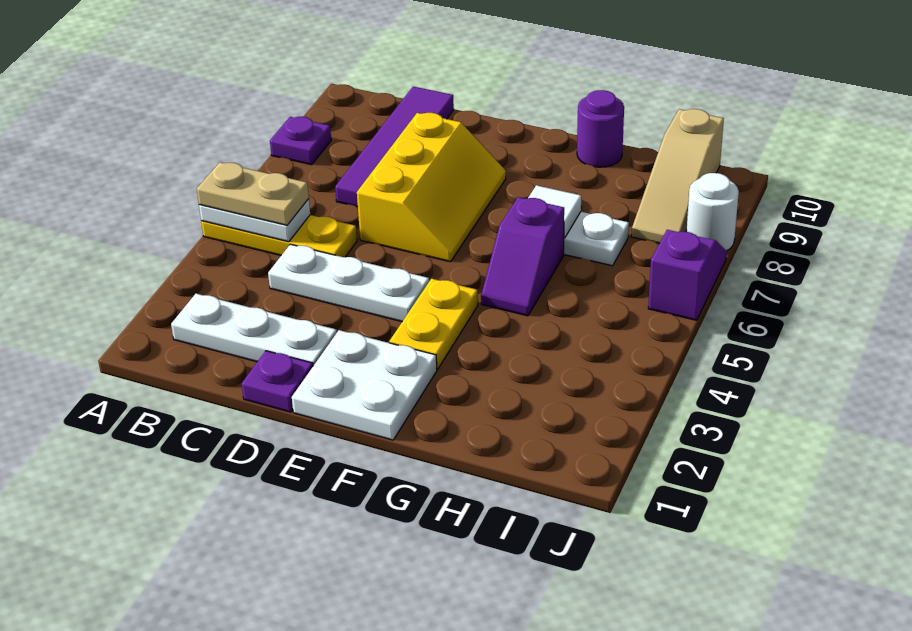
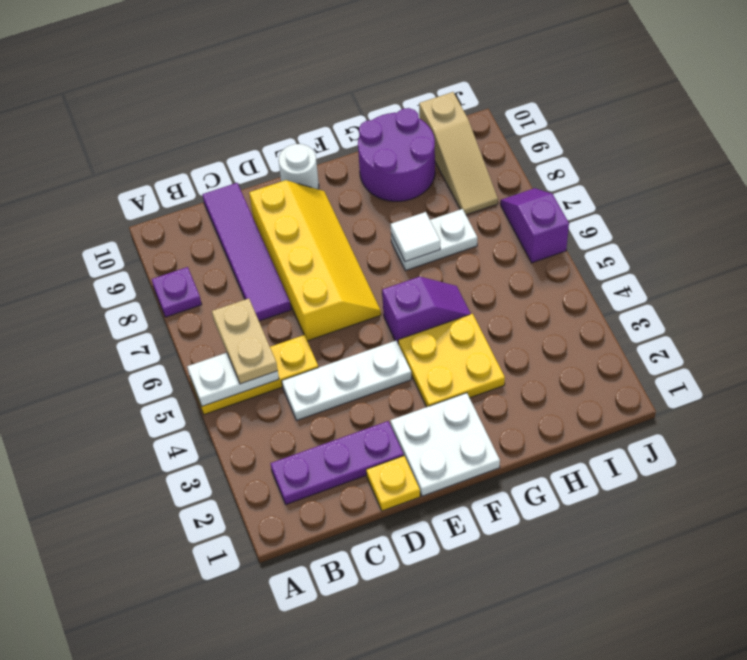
tan plate A5:B5 level 3 -> tan plate B5:B6 level 3
white plate B2:D2 level 1 -> purple plate B2:D2 level 1
purple plate D1 level 1 -> yellow plate D1 level 1
yellow slope D6:E8 level 1 top D -> yellow slope D6:E9 level 1 top D
yellow plate F3:F4 level 1 -> yellow plate F3:G4 level 1
purple slope G5:G6 level 1 top 6 -> purple slope F5:G5 level 1 top F
purple round brick G10 level 1 -> purple round brick G9:H10 level 1
white round brick J8 level 1 -> white round brick E10 level 1

